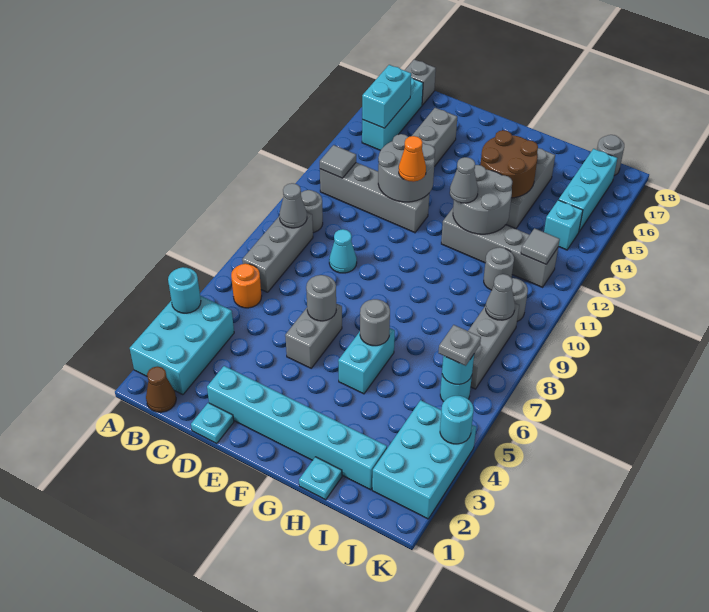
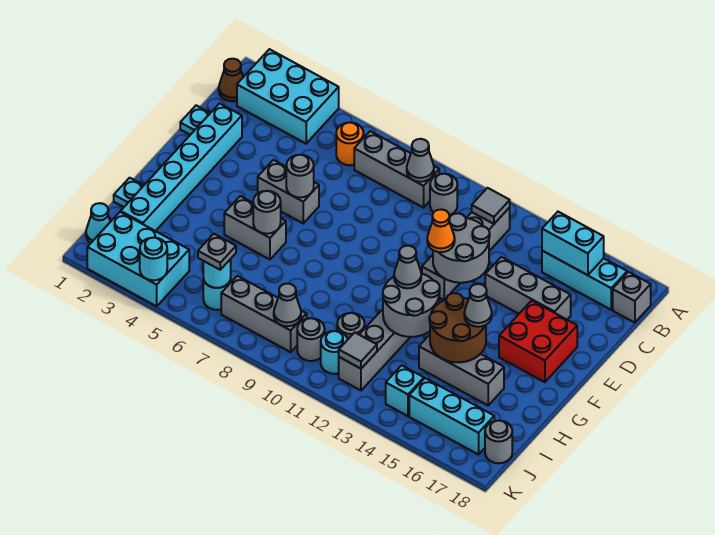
cyan round brick A4 level 2 -> cyan round brick J11 level 1
cyan cone D9 level 1 -> cyan cone J1 level 1
none -> red brick E16:F17 level 1
cyan brick G5:G6 level 1 -> grey brick G5:G6 level 1
none -> grey cone G15 level 3

